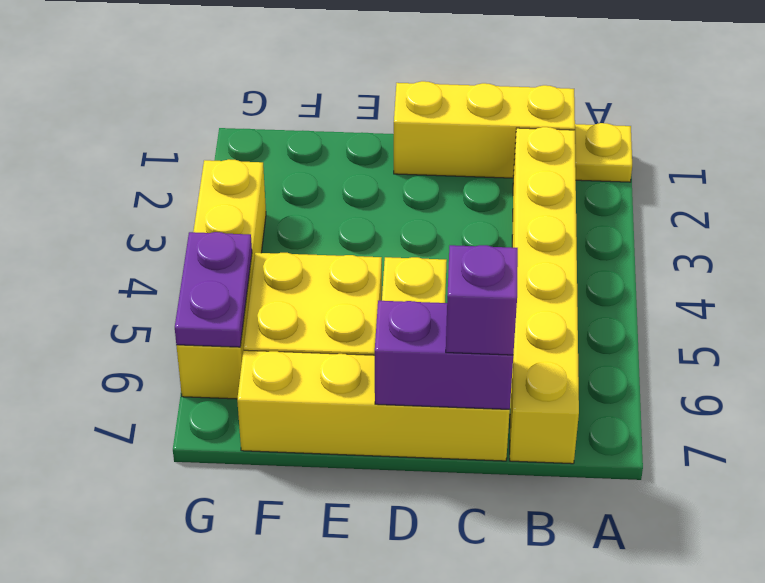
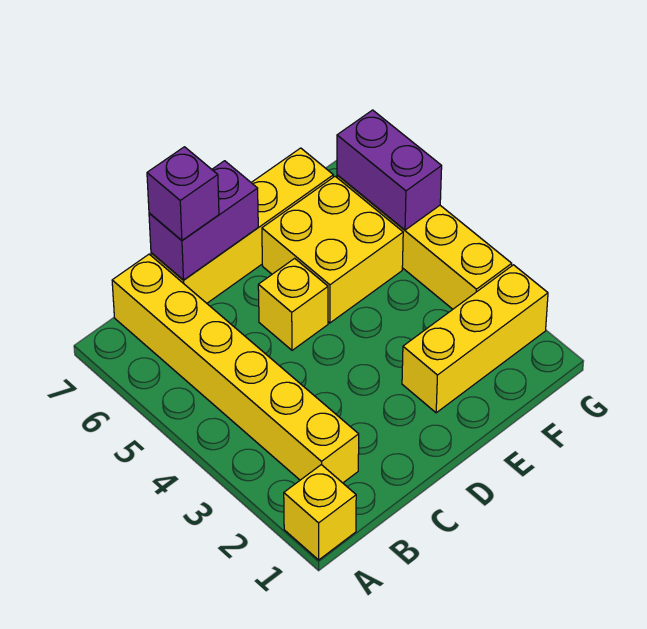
yellow plate A1 level 1 -> yellow brick A1 level 1
yellow brick B1:D1 level 1 -> yellow brick E2:G2 level 1
purple plate G5:G6 level 2 -> purple brick G5:G6 level 2

